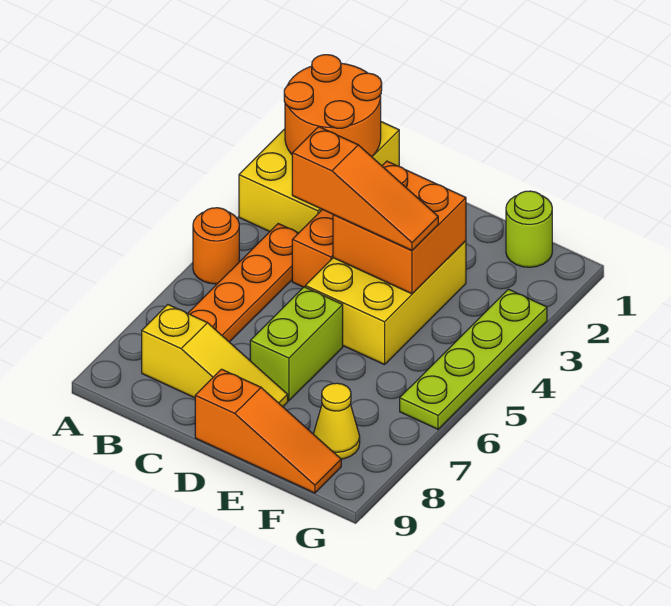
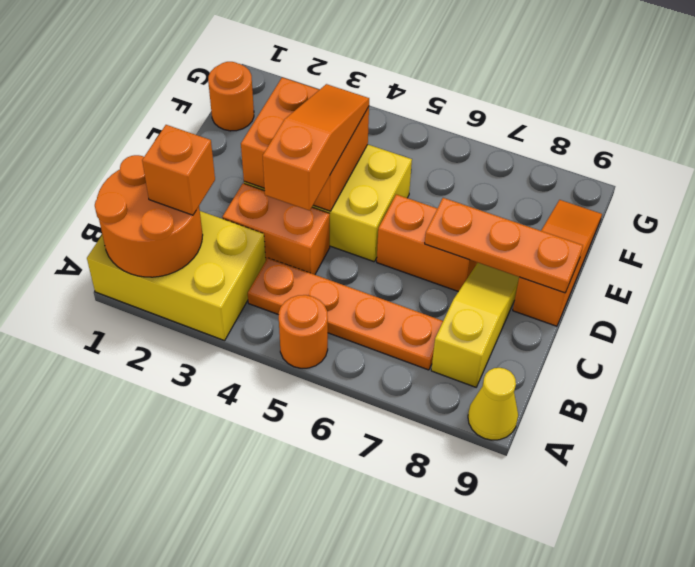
none -> orange brick B2 level 3
lime brick D6:D7 level 1 -> orange brick D6:D7 level 1
none -> orange plate D7:D9 level 2
lime round brick F1 level 1 -> orange round brick F1 level 1
yellow cone F8 level 1 -> yellow cone A9 level 1
lime plate G3:G6 level 1 -> none

